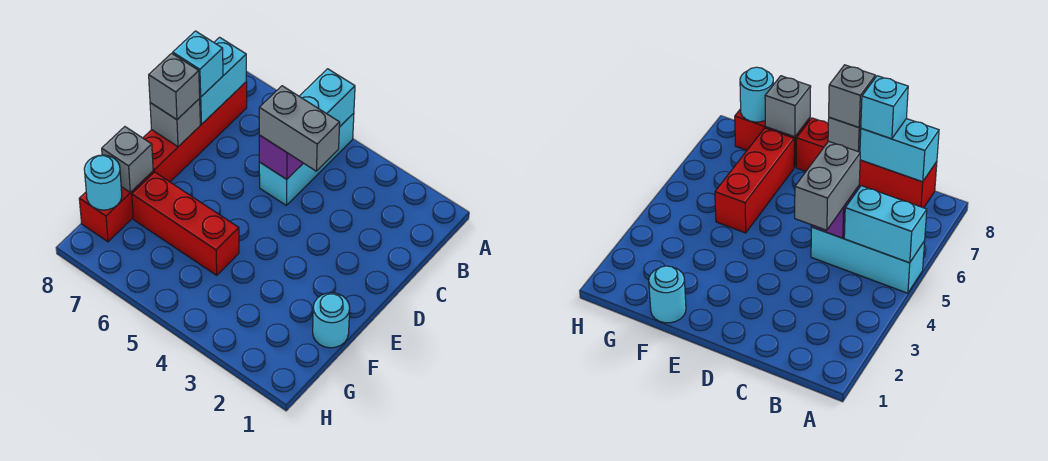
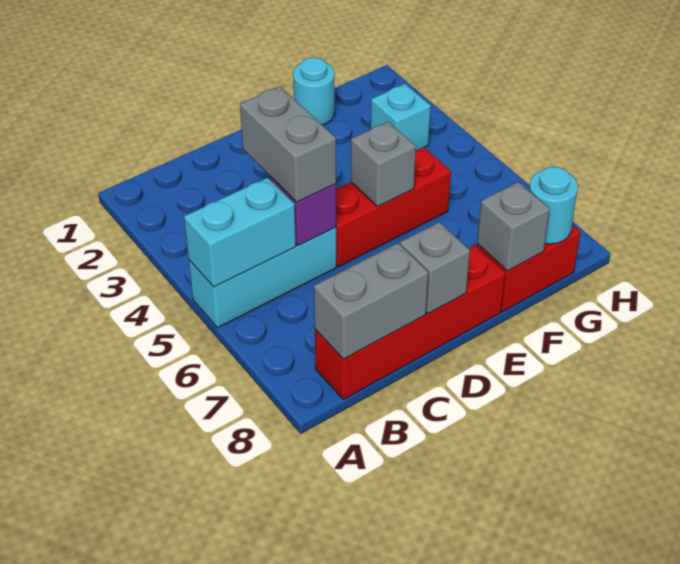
cyan brick B8:C8 level 2 -> grey brick B8:C8 level 2
cyan brick C8 level 3 -> cyan brick G3 level 1
grey brick D8 level 3 -> grey brick E5 level 2
red brick F5:F7 level 1 -> red brick D5:F5 level 1

